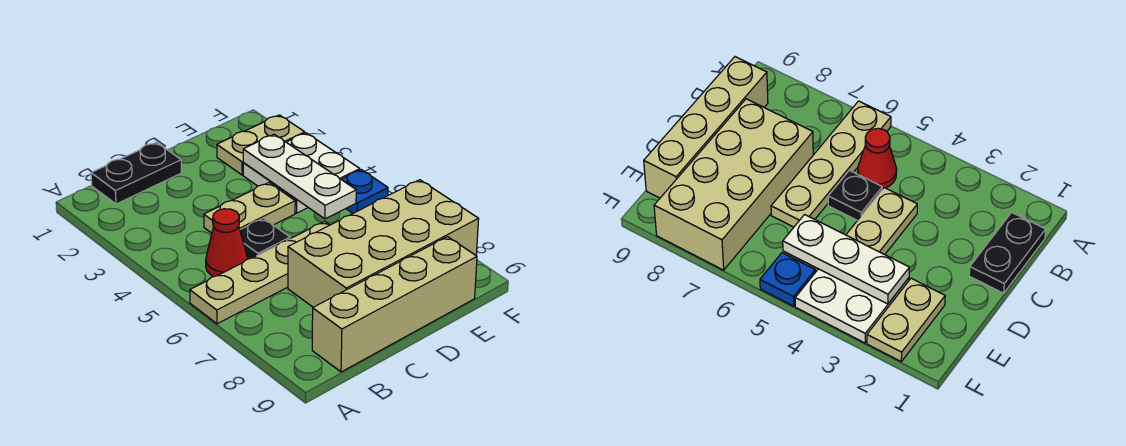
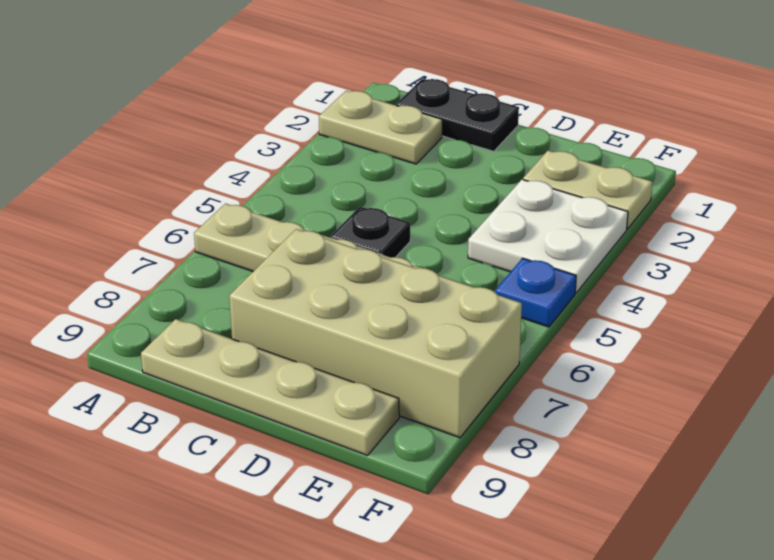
red cone B5 level 1 -> none
tan brick B9:E9 level 1 -> tan plate B9:E9 level 1
tan plate C4:D4 level 1 -> tan plate A2:B2 level 1
white plate E3:E5 level 2 -> none

